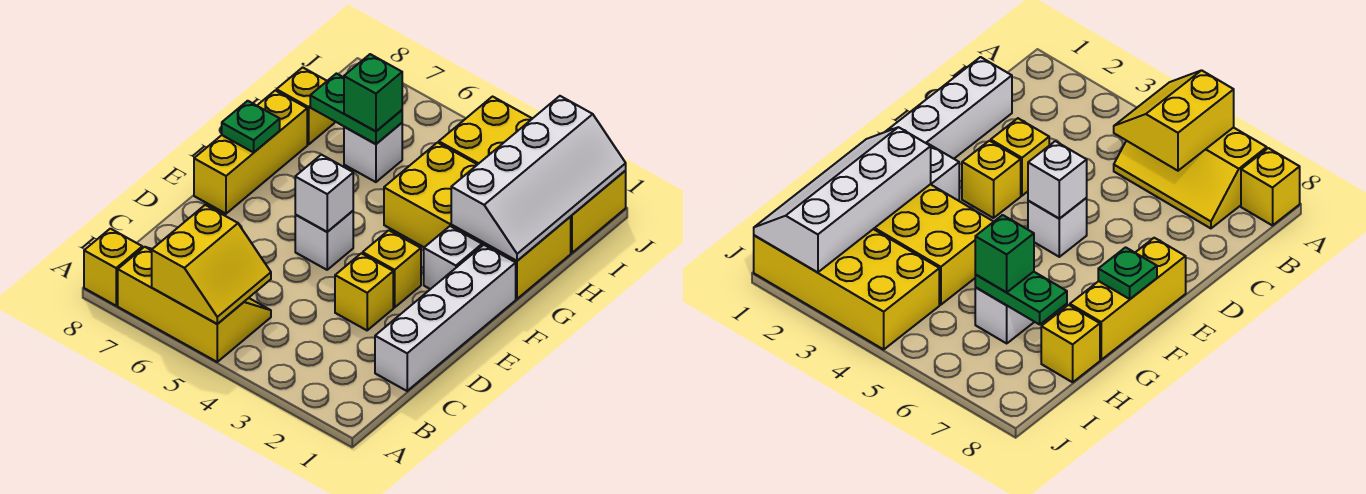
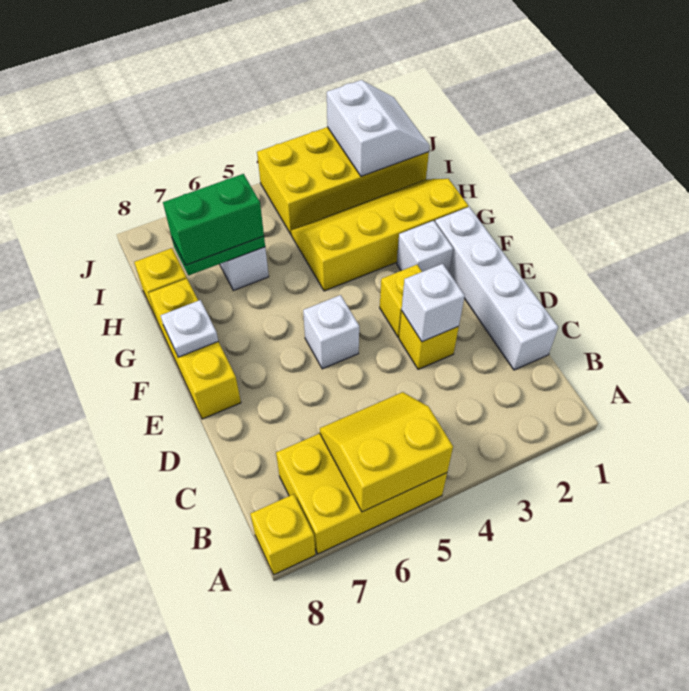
yellow slope A5:B7 level 1 top A -> yellow brick A5:B7 level 1
yellow slope A5:B6 level 2 top 6 -> yellow slope A5:B6 level 2 top A
white brick E5 level 2 -> white brick D3 level 2
green plate F8 level 2 -> white plate F8 level 2
yellow brick G1:H4 level 1 -> yellow slope G1:H4 level 1 top G
white slope G1:J2 level 2 top 2 -> white slope I1:J2 level 2 top 2
green brick H6 level 3 -> green brick H6:H7 level 3

